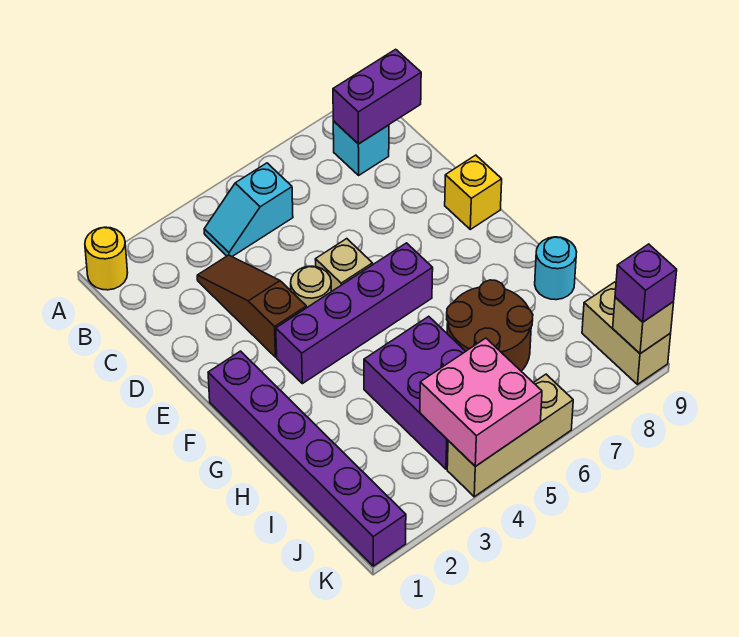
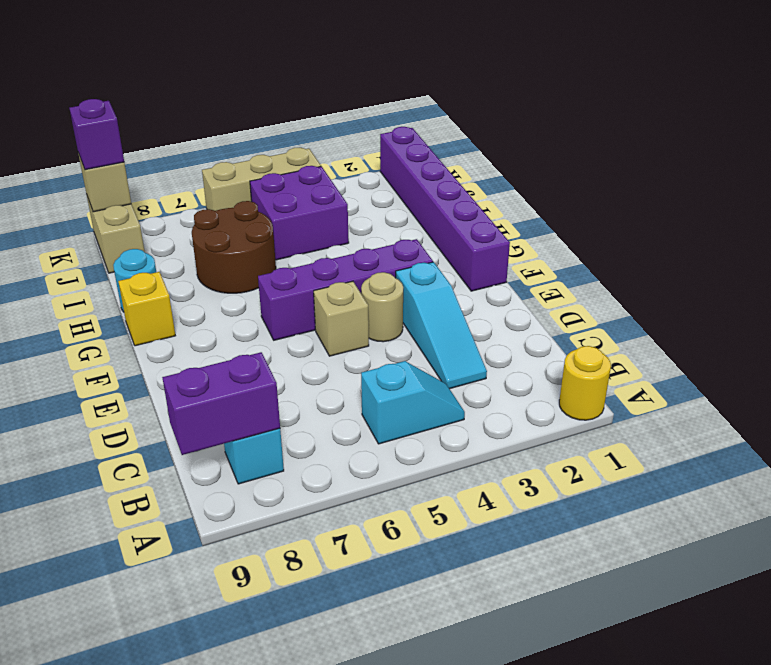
brown slope C3:E3 level 1 top E -> cyan slope C3:E3 level 1 top E
yellow brick E9 level 1 -> yellow brick G9 level 1
purple brick H4:J5 level 1 -> purple brick I4:J5 level 1
pink brick J4:K5 level 2 -> none

